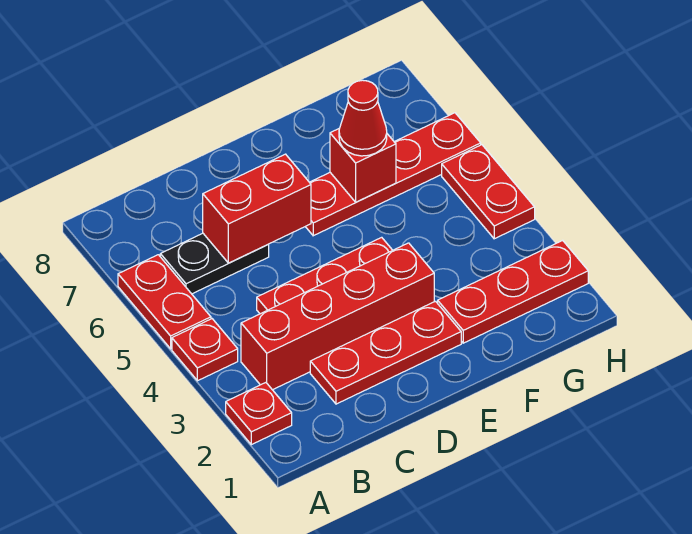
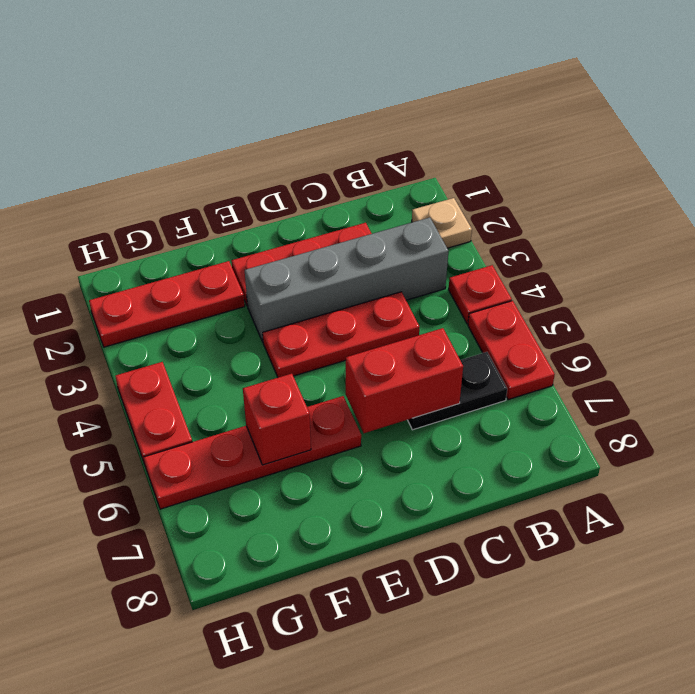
red plate A2 level 1 -> tan plate A2 level 1
red brick B3:E3 level 1 -> grey brick B3:E3 level 1
red cone F6 level 3 -> none

